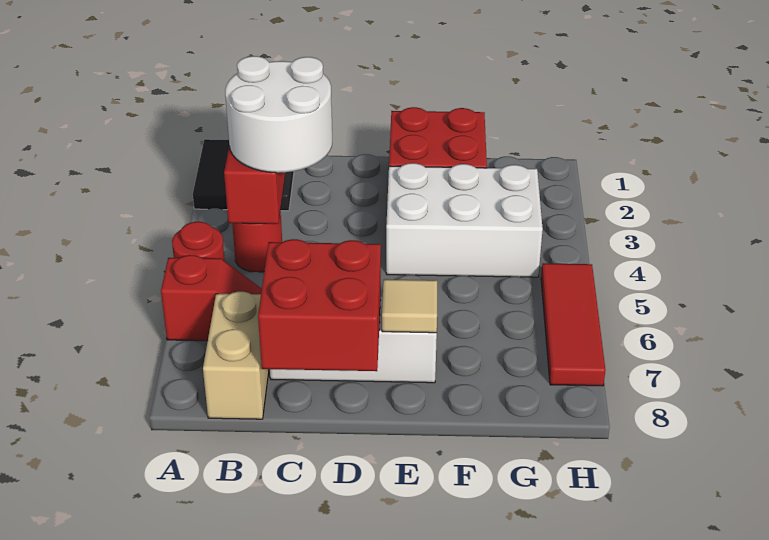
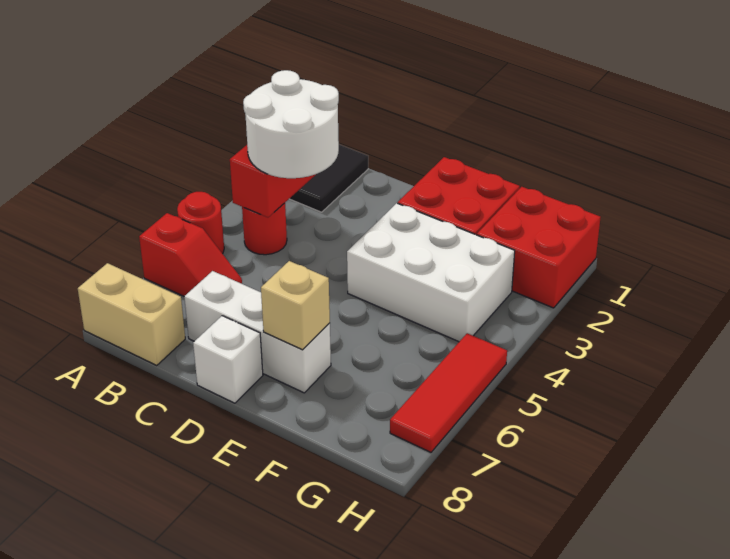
tan brick B7:B8 level 1 -> tan brick A8:B8 level 1
red brick C7:D8 level 2 -> red brick G1:H2 level 1
none -> white brick D8 level 1
tan tile E7 level 2 -> tan brick E7 level 2

